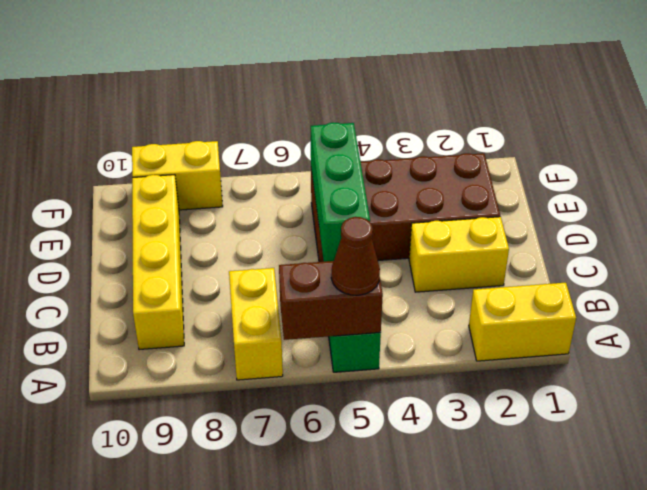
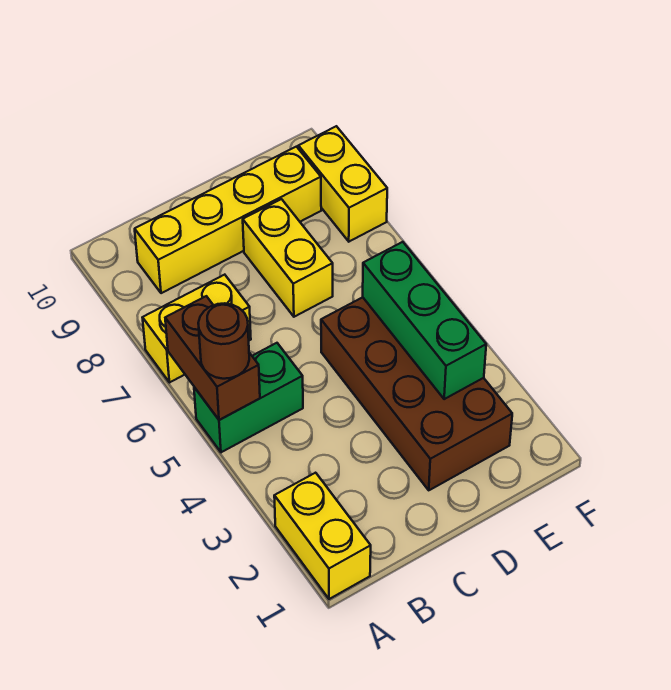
brown cone A5 level 3 -> brown round brick A5 level 3
yellow brick C2:C3 level 1 -> yellow brick D7:D8 level 1
green brick C5:E5 level 2 -> green brick E3:E5 level 2

